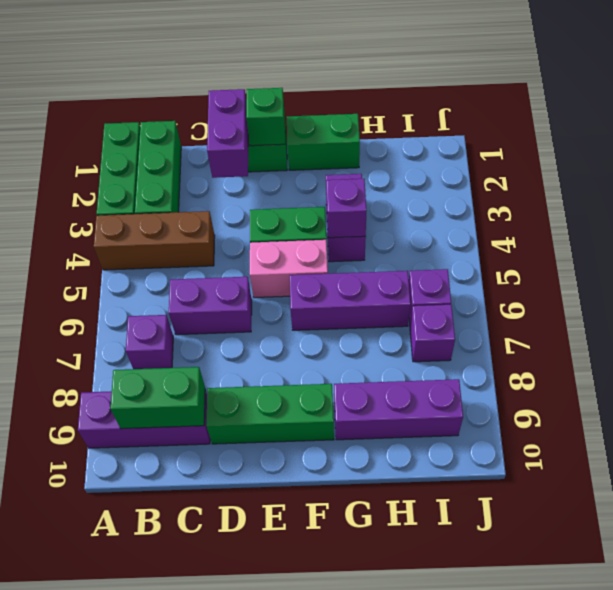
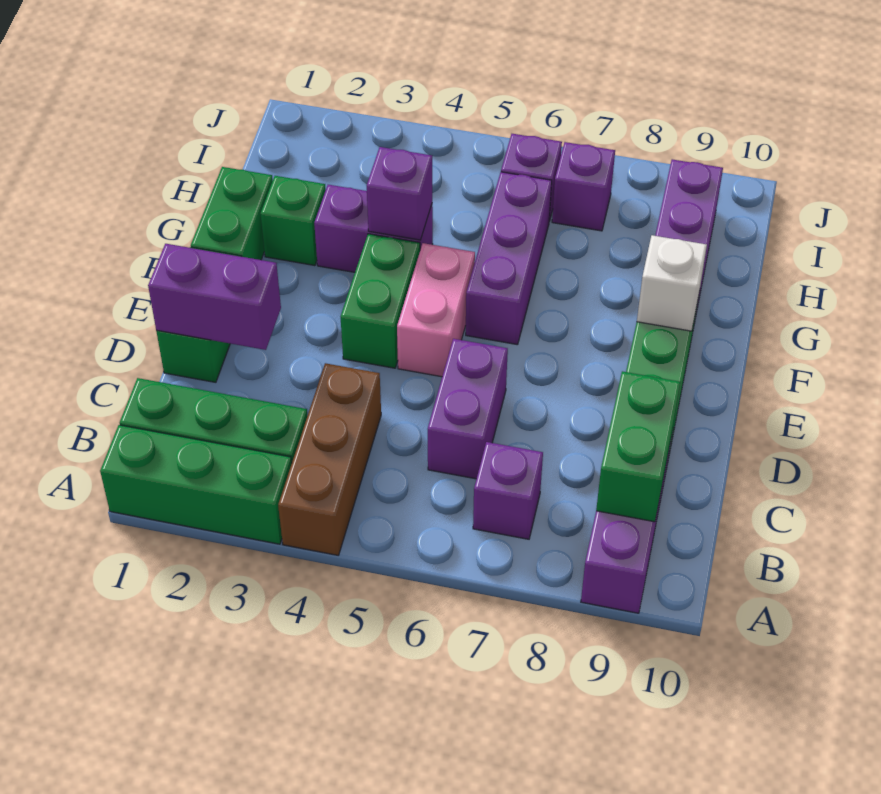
green brick E1 level 2 -> green brick G2 level 1
none -> white brick F9 level 2

